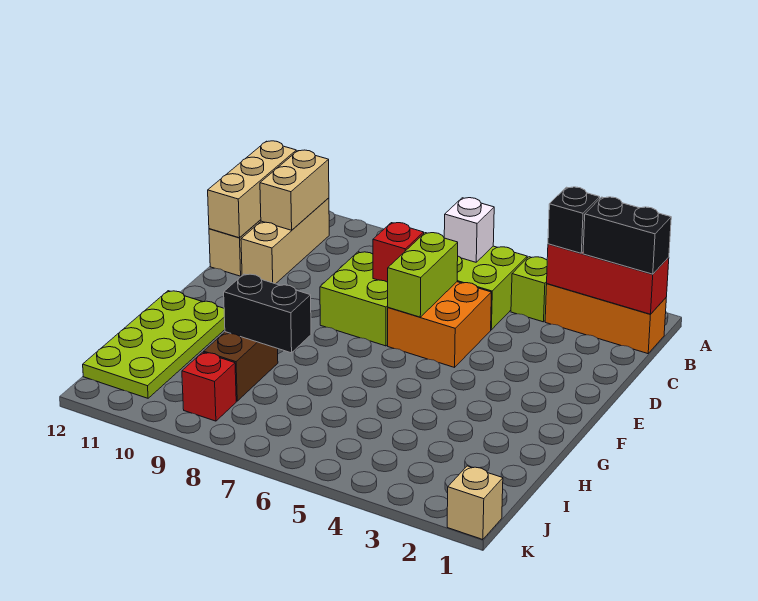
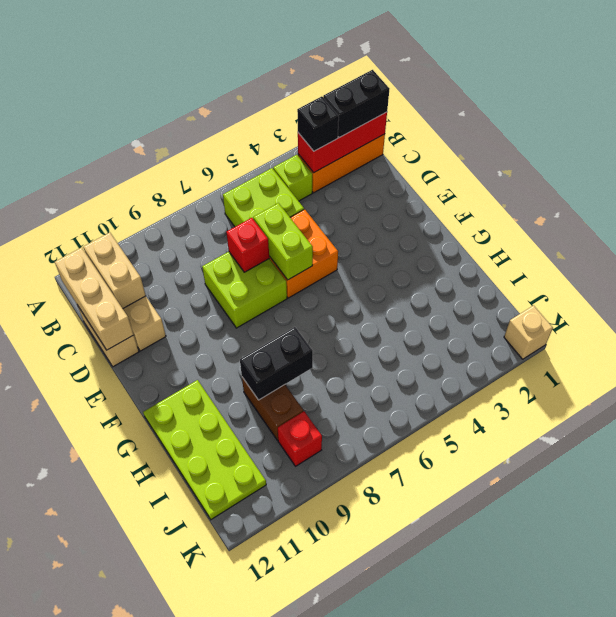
white brick B6 level 2 -> none

